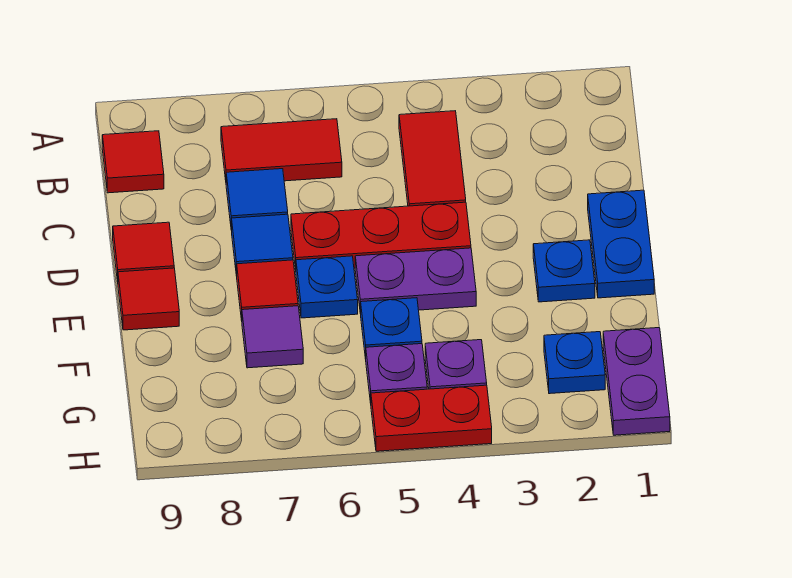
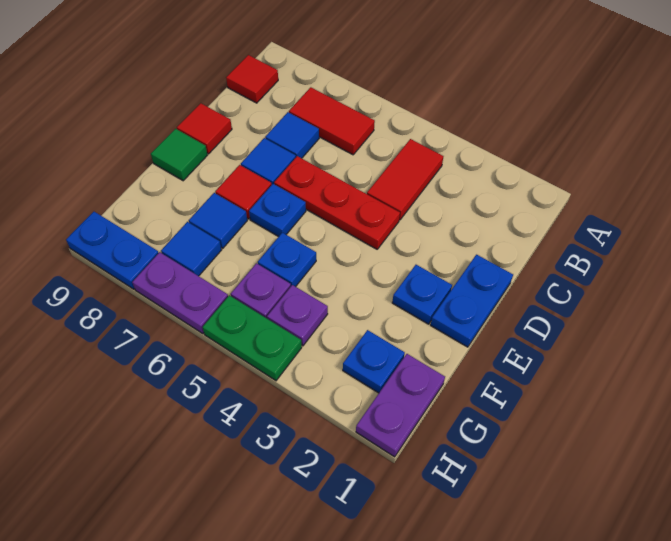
purple plate E4:E5 level 1 -> purple plate H6:H7 level 1
red tile E9 level 1 -> green tile E9 level 1
purple tile F7 level 1 -> blue tile F7 level 1
none -> blue tile G7 level 1
red plate H4:H5 level 1 -> green plate H4:H5 level 1
none -> blue plate H8:H9 level 1

